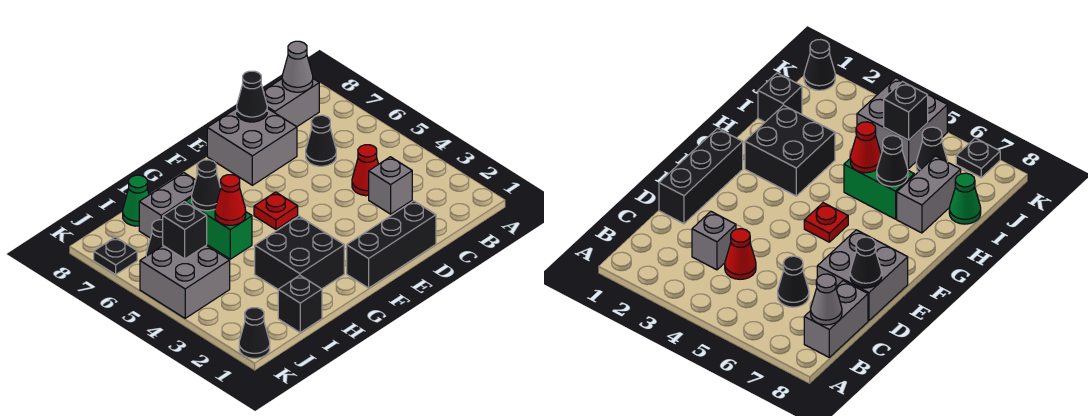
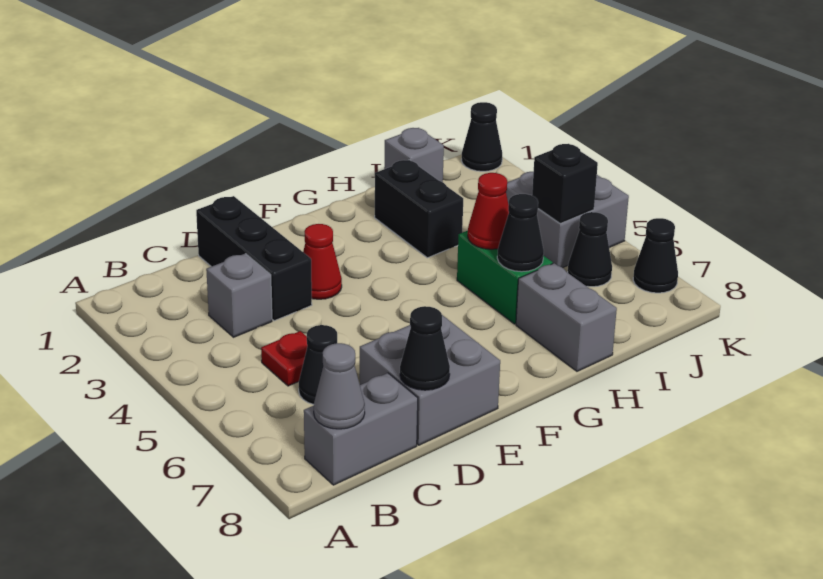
red cone C4 level 1 -> red cone E3 level 1
black brick D1:F1 level 1 -> black brick D1:D3 level 1
red plate F5 level 1 -> red plate C5 level 1
black brick G2:H3 level 1 -> black brick H2:H3 level 1
grey brick H7:I7 level 1 -> grey brick H7:H8 level 1
black brick I1 level 1 -> grey brick I1 level 1
green cone I8 level 1 -> none
black plate K7 level 1 -> black cone K7 level 1

